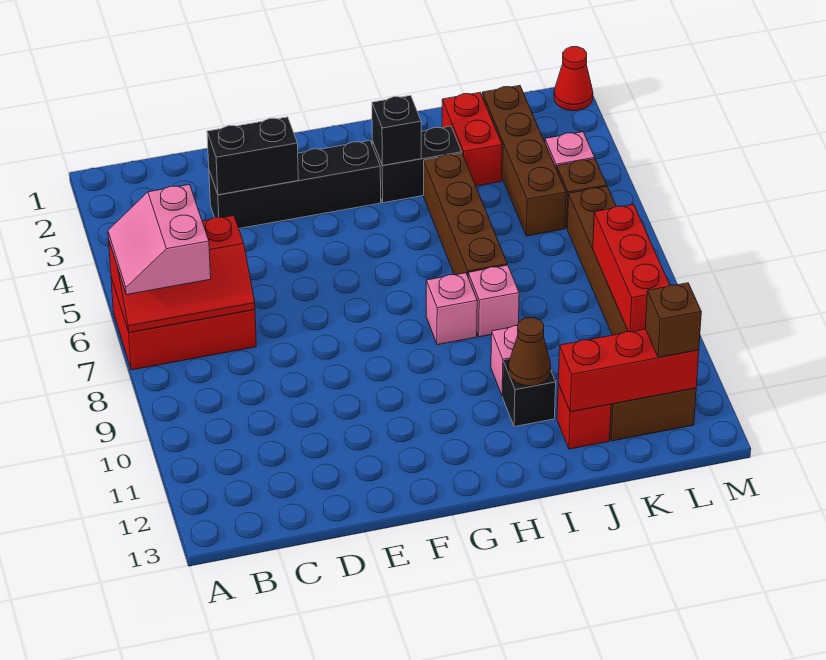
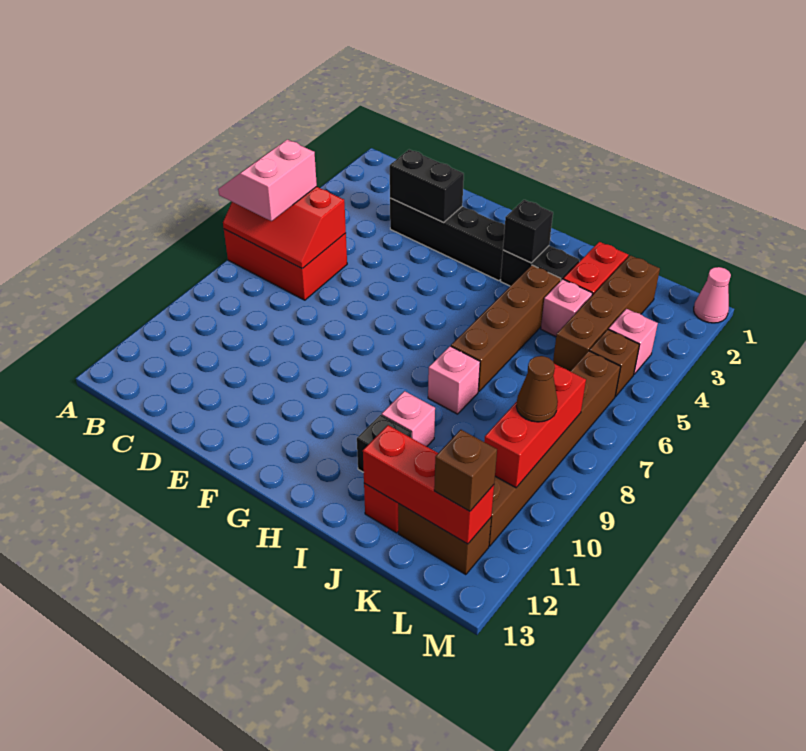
pink brick H8 level 1 -> pink brick J4 level 1
brown cone I11 level 2 -> brown cone L9 level 3
red cone M1 level 1 -> pink cone M1 level 1

